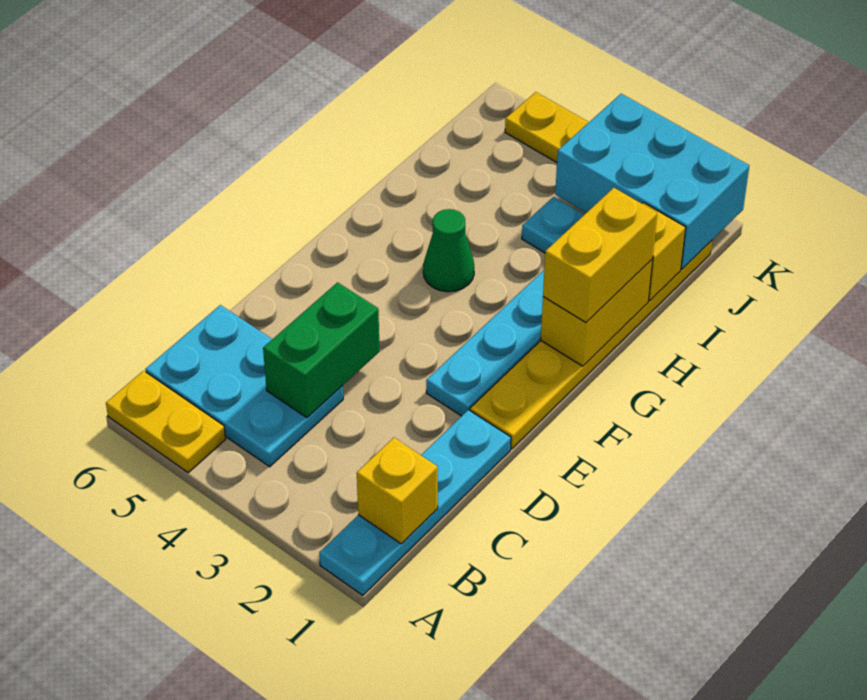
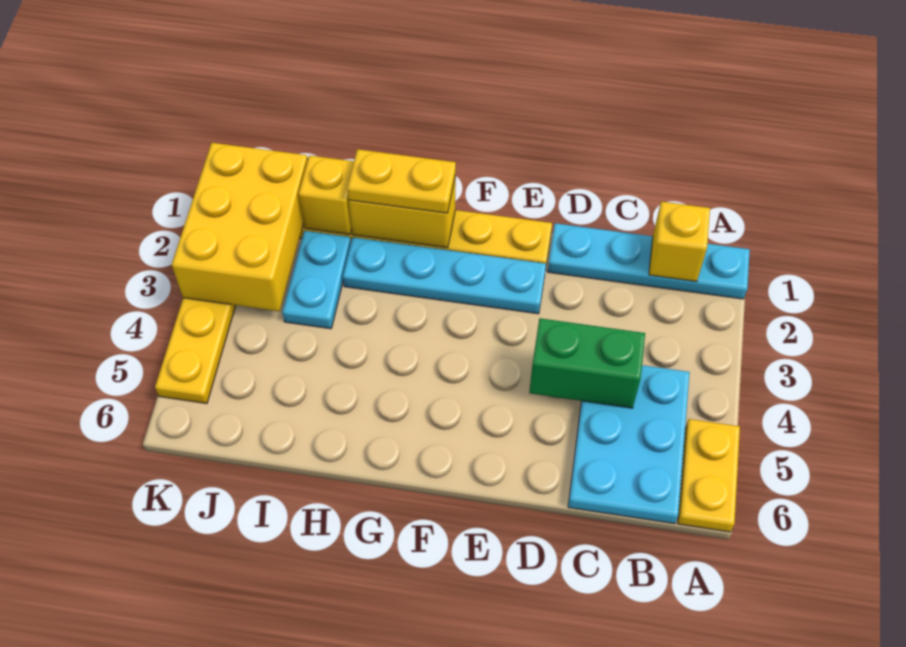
yellow brick G1:H1 level 3 -> yellow plate G1:H1 level 3
green cone G4 level 1 -> none
cyan brick J1:K3 level 2 -> yellow brick J1:K3 level 2

